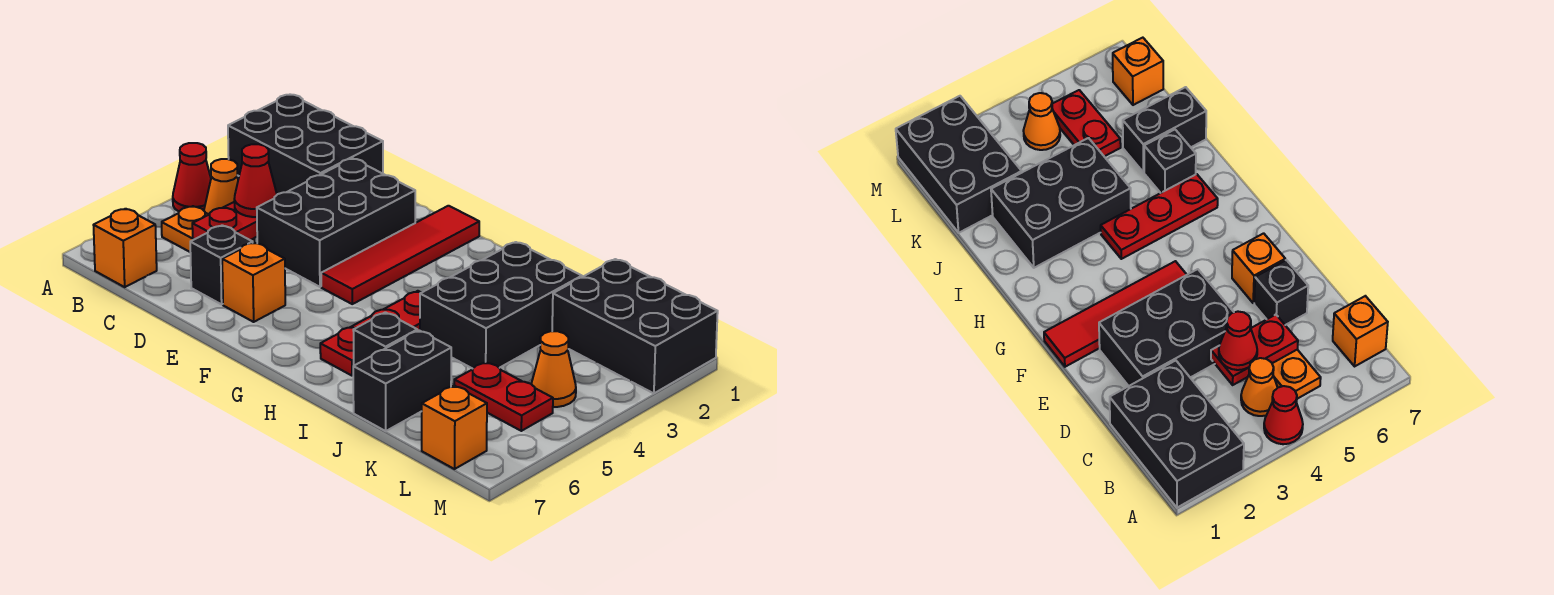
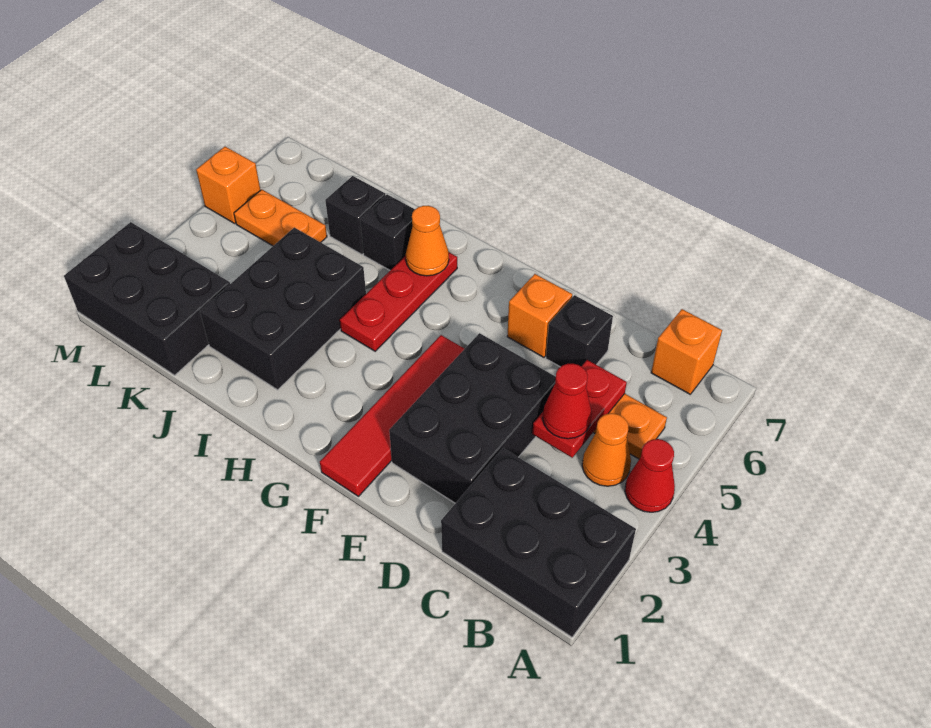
black brick J6:J7 level 1 -> black brick J6 level 1
red plate K5:L5 level 1 -> orange plate K5:L5 level 1
orange cone L4 level 1 -> orange cone H6 level 2
orange brick L7 level 1 -> orange brick M5 level 1

